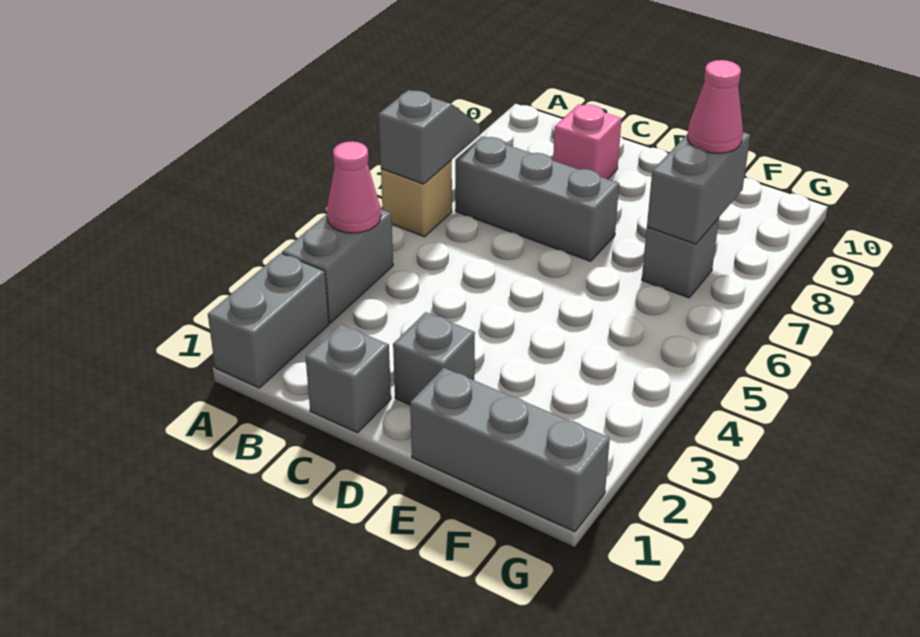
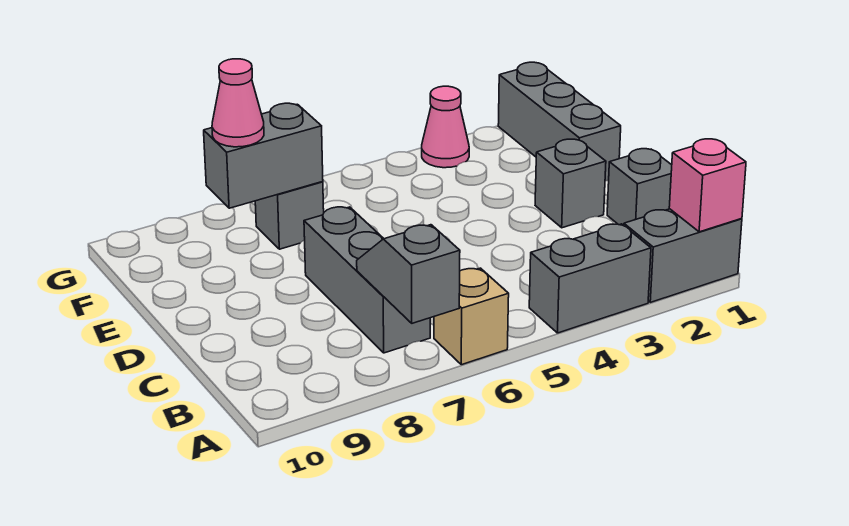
pink cone A4 level 2 -> pink cone G3 level 1
grey slope A6:A7 level 2 top 6 -> grey slope A7:B7 level 2 top A
pink brick C9 level 1 -> pink brick A1 level 2

